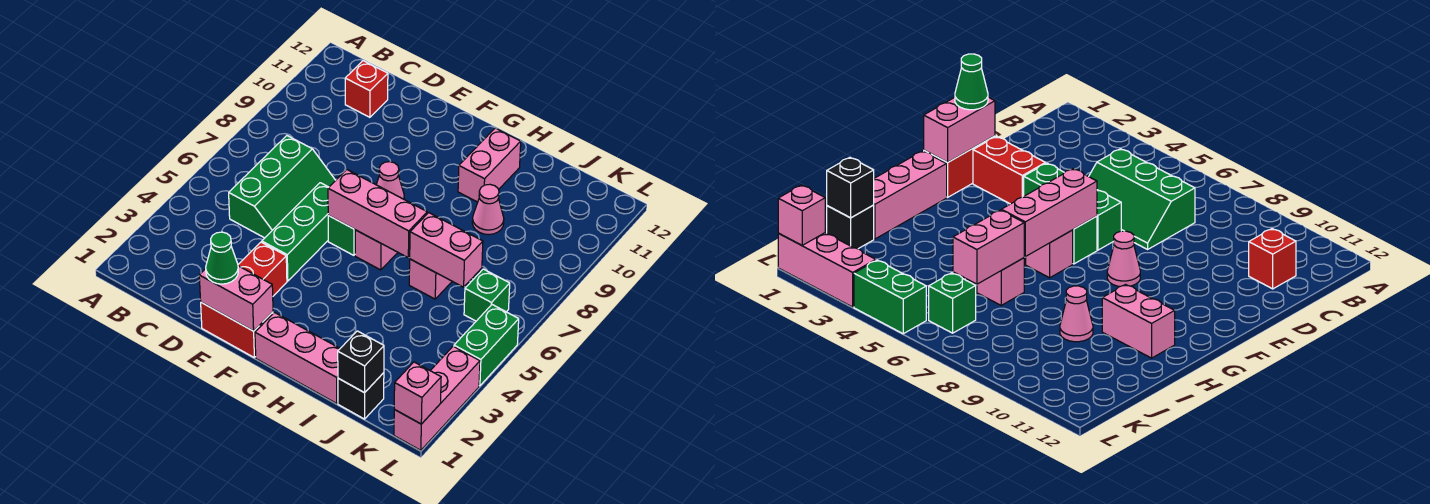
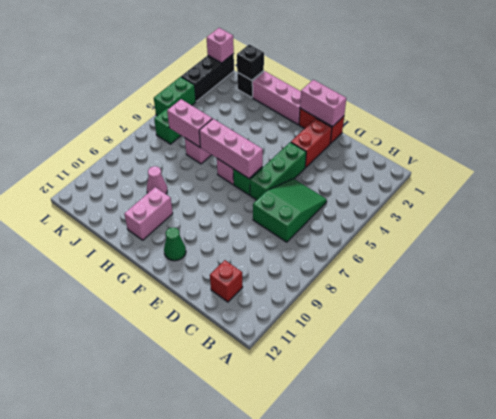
green slope C5:D7 level 1 top C -> green slope C5:D7 level 1 top 7
green cone E1 level 3 -> green cone F11 level 1
pink cone F8 level 1 -> none
pink brick L1:L3 level 1 -> black brick L1:L3 level 1

